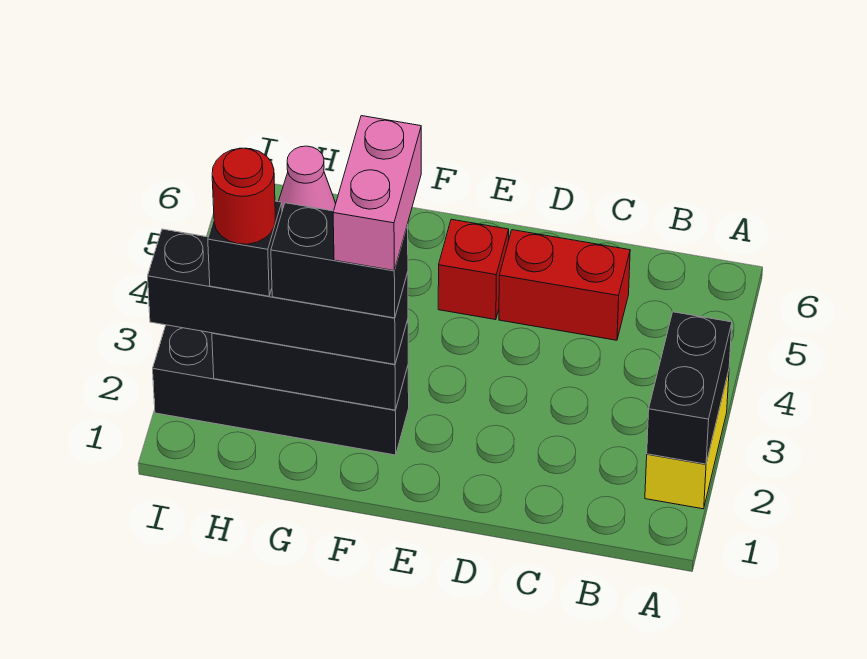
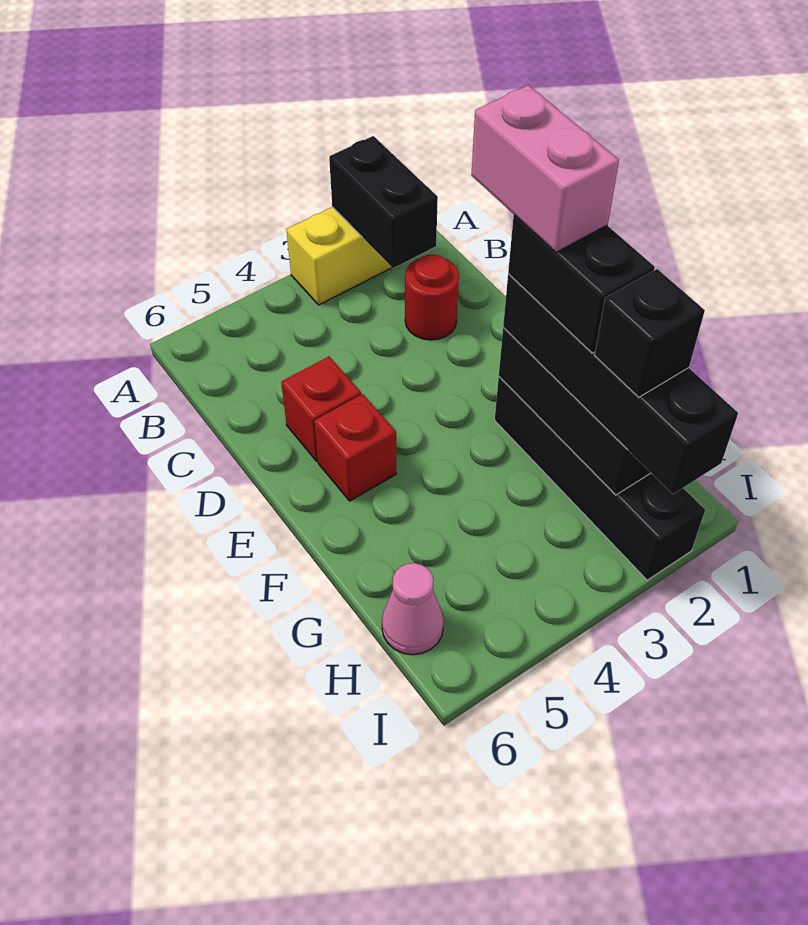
black brick A2:A3 level 2 -> black brick A2:B2 level 2
red brick C5:D5 level 1 -> red brick D5 level 1
pink brick F2:F3 level 5 -> pink brick E2:F2 level 5
red round brick H2 level 5 -> red round brick C2 level 1

